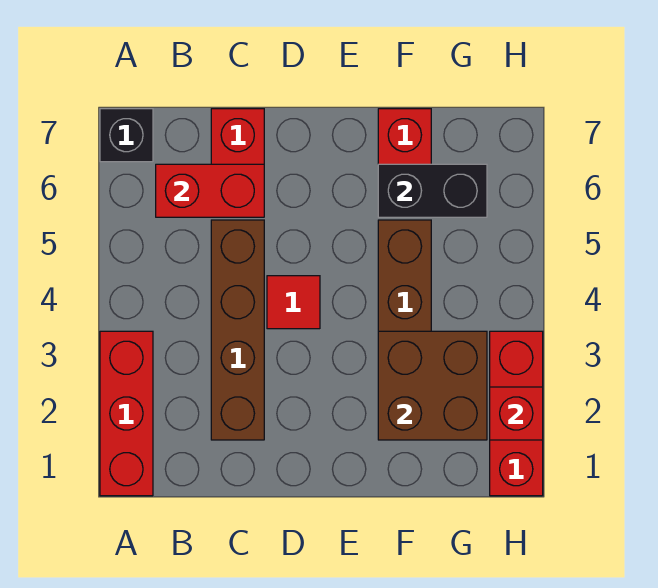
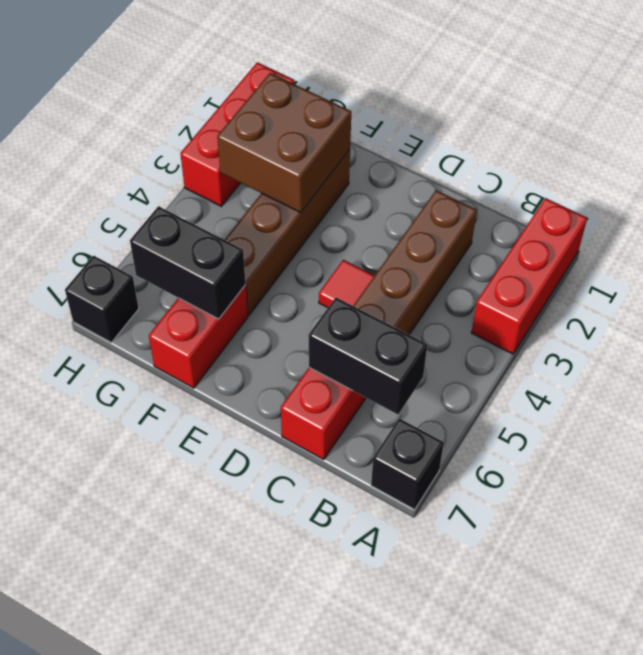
red brick B6:C6 level 2 -> black brick B6:C6 level 2
red brick H2 level 2 -> none
none -> black brick H7 level 1

